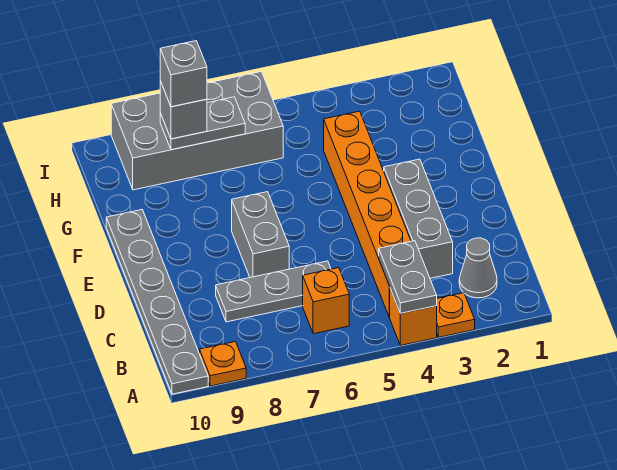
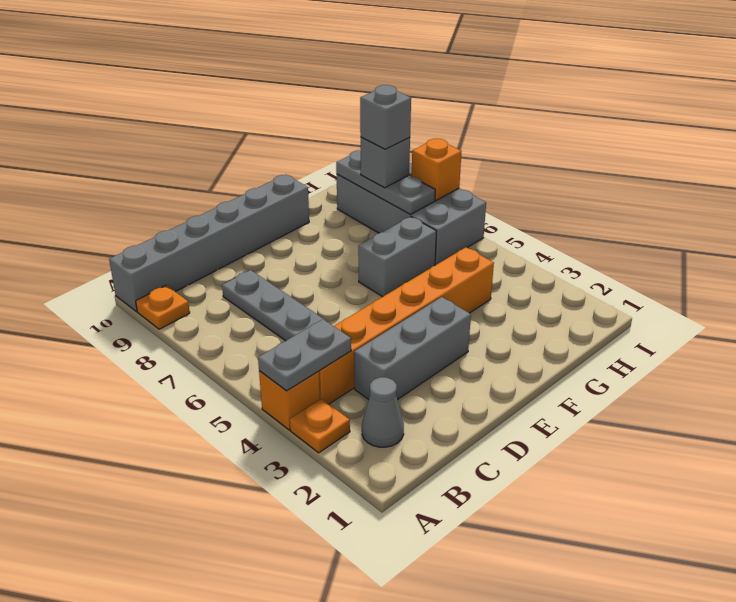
grey plate A10:F10 level 1 -> grey brick A10:F10 level 1
orange brick B6 level 1 -> orange brick I7 level 2
grey brick D7:E7 level 1 -> grey brick F6:G6 level 1
grey plate H7:H8 level 2 -> grey plate H7:H9 level 2

